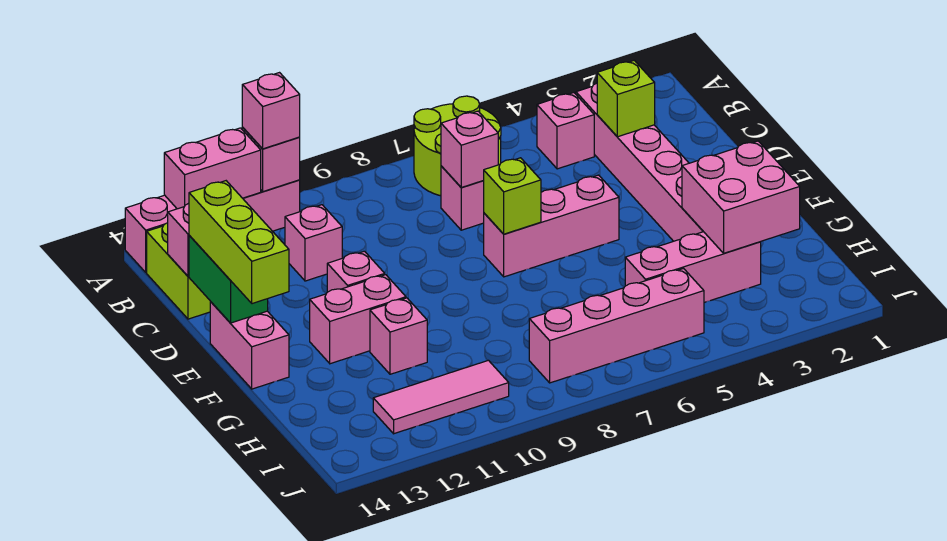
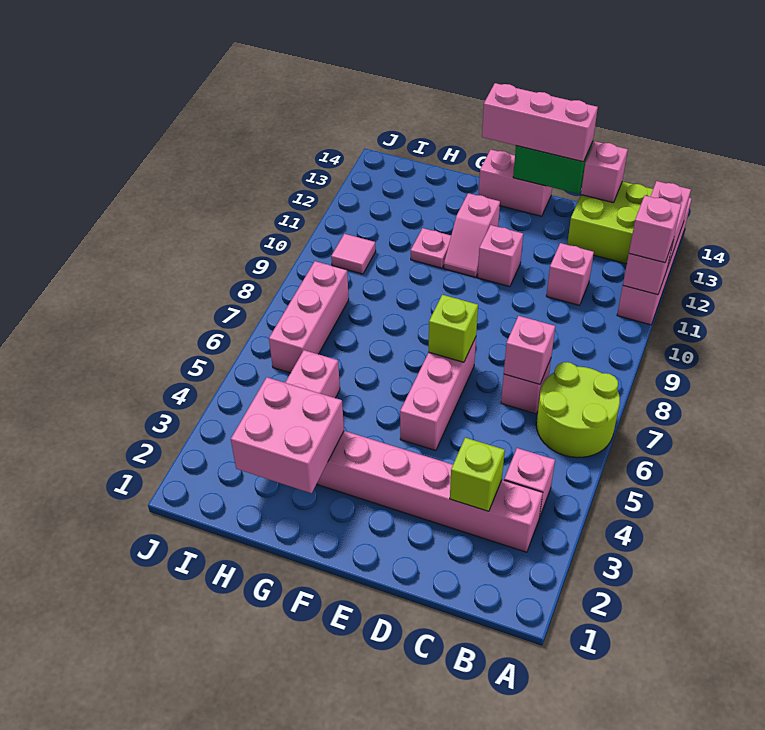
lime brick D14:F14 level 3 -> pink brick D14:F14 level 3
pink brick F11:F12 level 1 -> pink slope F11:F12 level 1 top 12
pink brick G11 level 1 -> pink plate G11 level 1
pink brick I5:I8 level 1 -> pink brick I6:I8 level 1
pink tile I10:I12 level 1 -> pink tile I10 level 1

